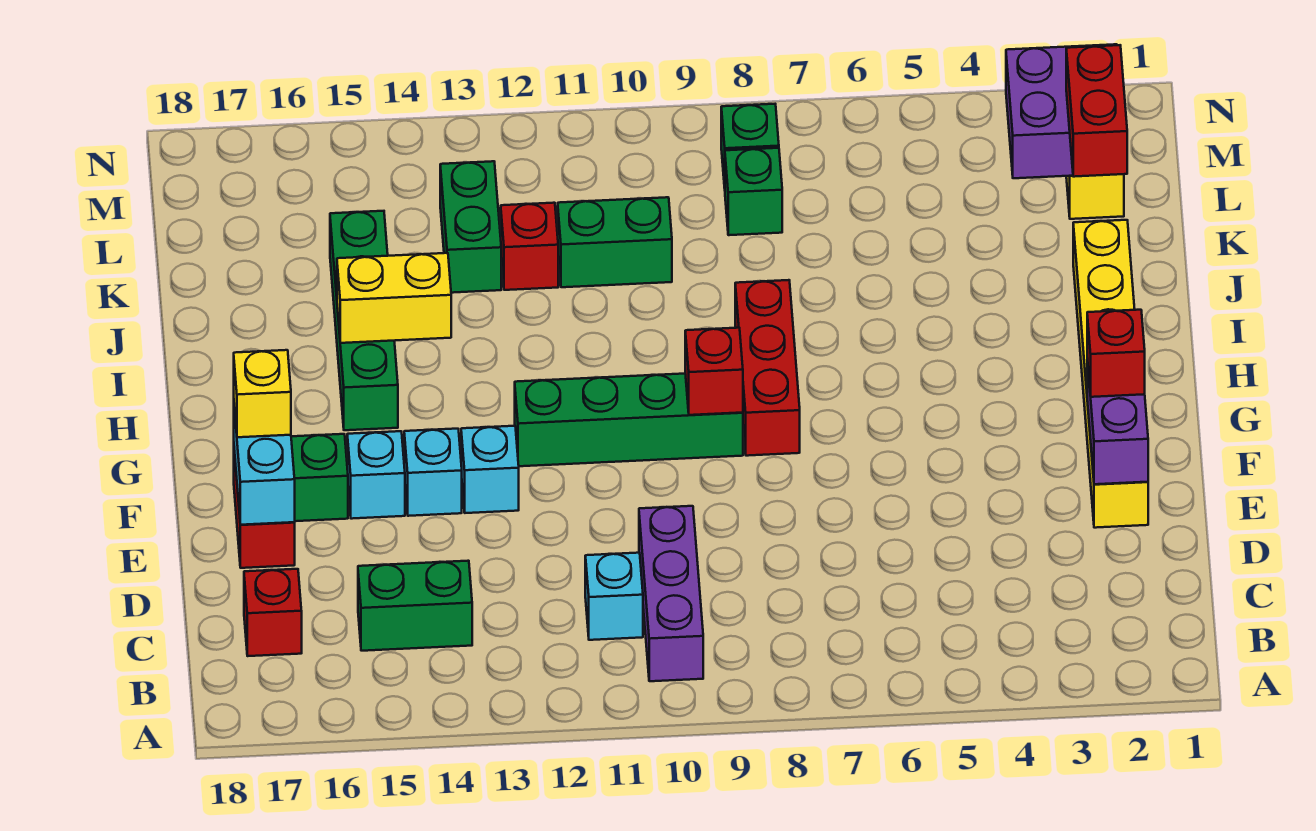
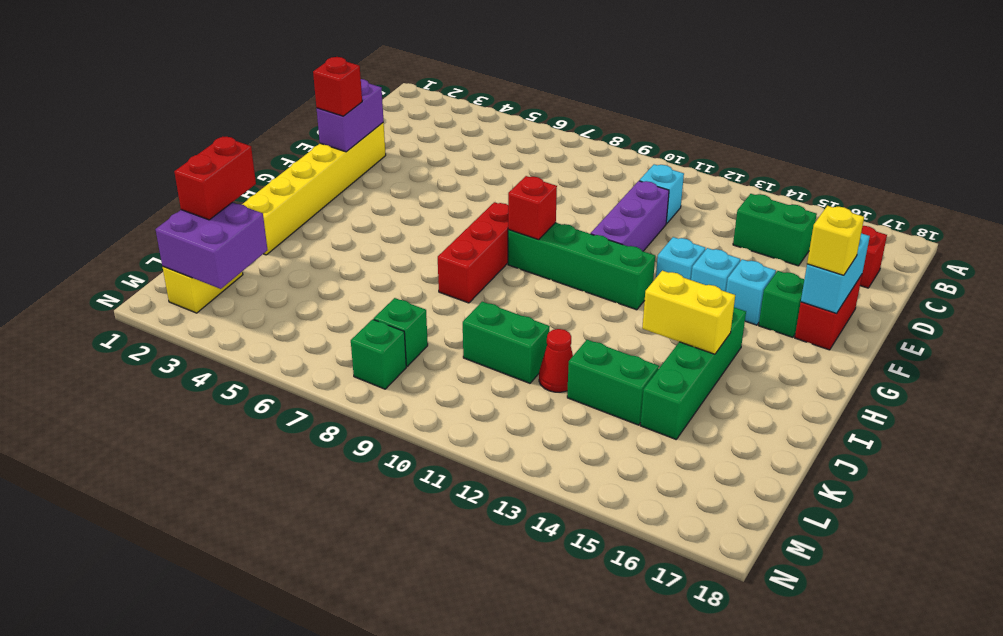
purple brick B10:D10 level 1 -> purple brick D11:F11 level 1
red brick K12 level 1 -> red cone K12 level 1
green brick K13:L13 level 1 -> green brick K13:K14 level 1

